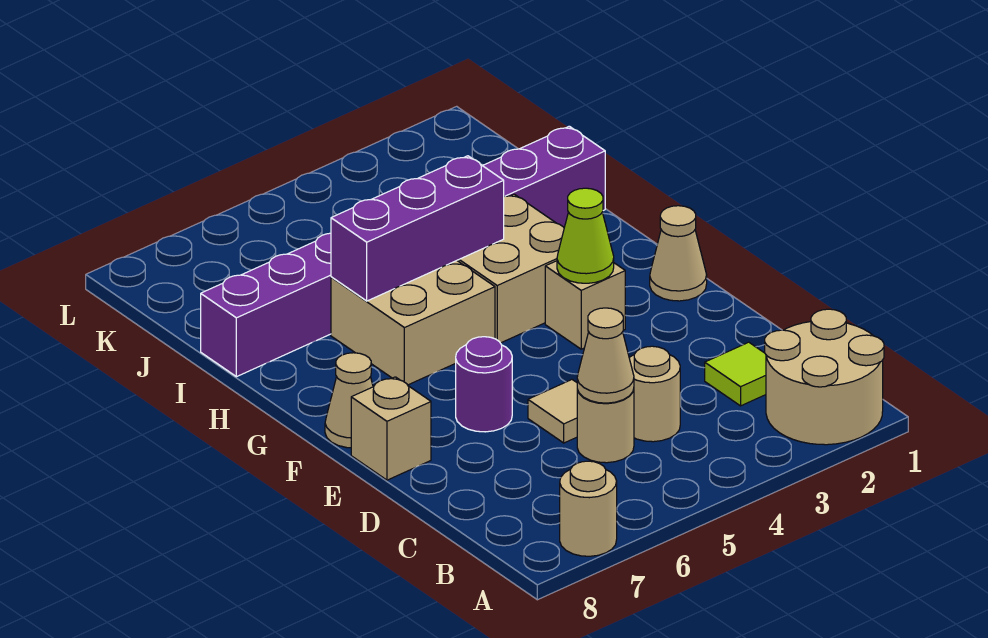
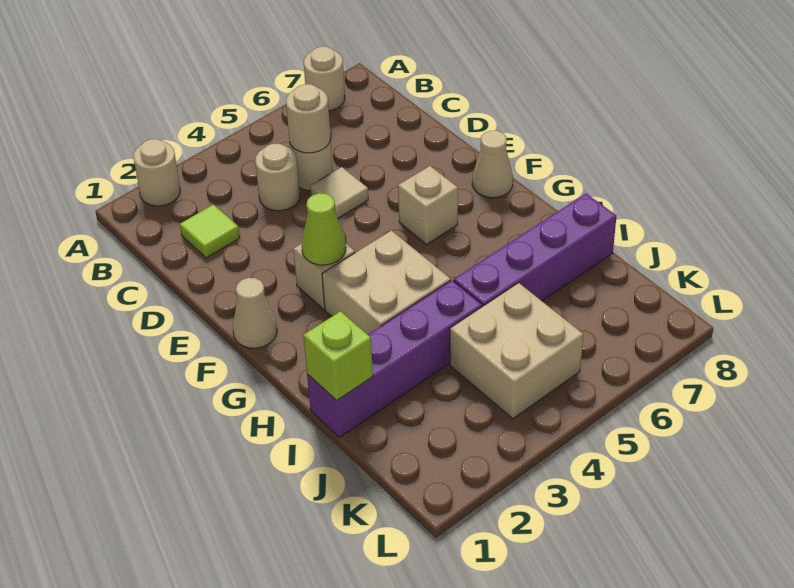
tan round brick A1:B2 level 1 -> tan round brick A2 level 1
tan cone C5 level 2 -> tan round brick C5 level 2
purple round brick E6 level 1 -> none
tan brick E8 level 1 -> tan brick F6 level 1
tan brick G5:H6 level 1 -> tan brick J4:K5 level 1
purple brick H4:H6 level 2 -> none
none -> lime brick I1 level 2

